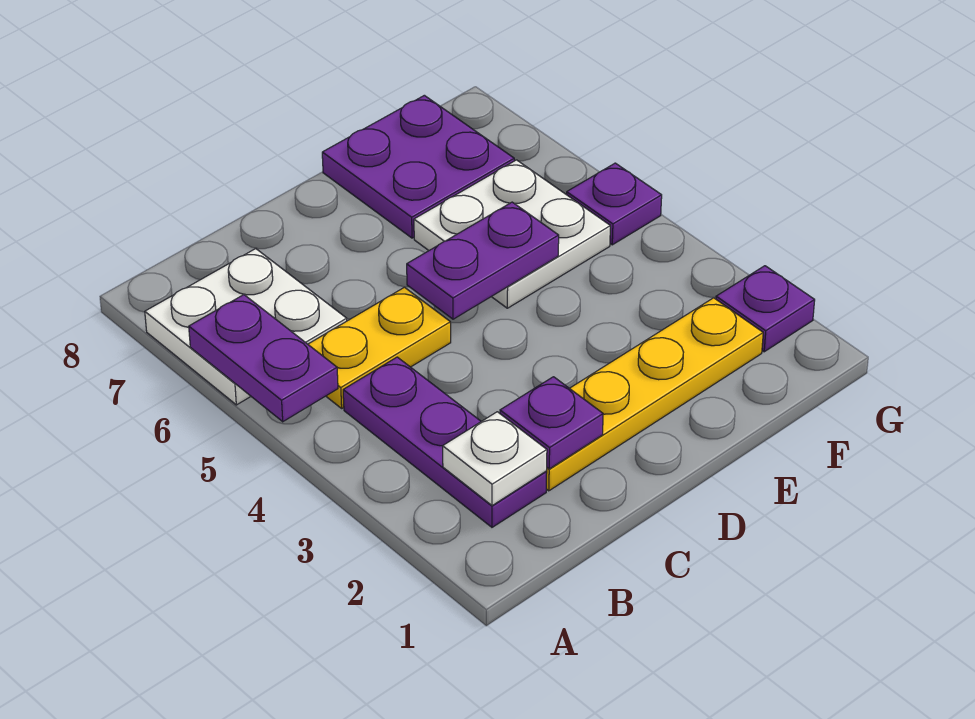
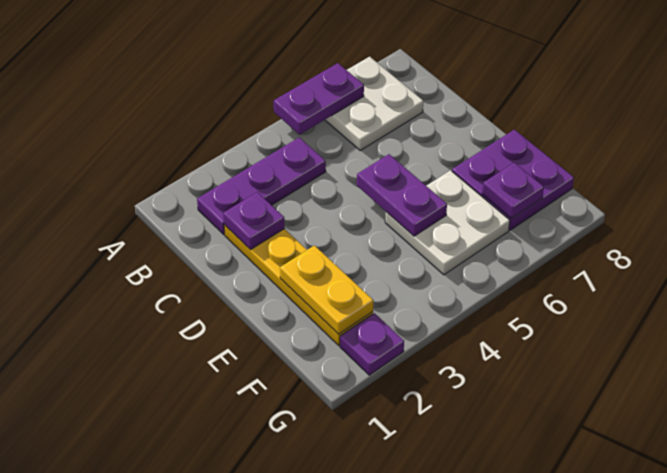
white plate B2 level 2 -> none
yellow plate B5:C5 level 1 -> yellow plate E2:F2 level 2
purple plate G5 level 1 -> purple plate F7 level 2

